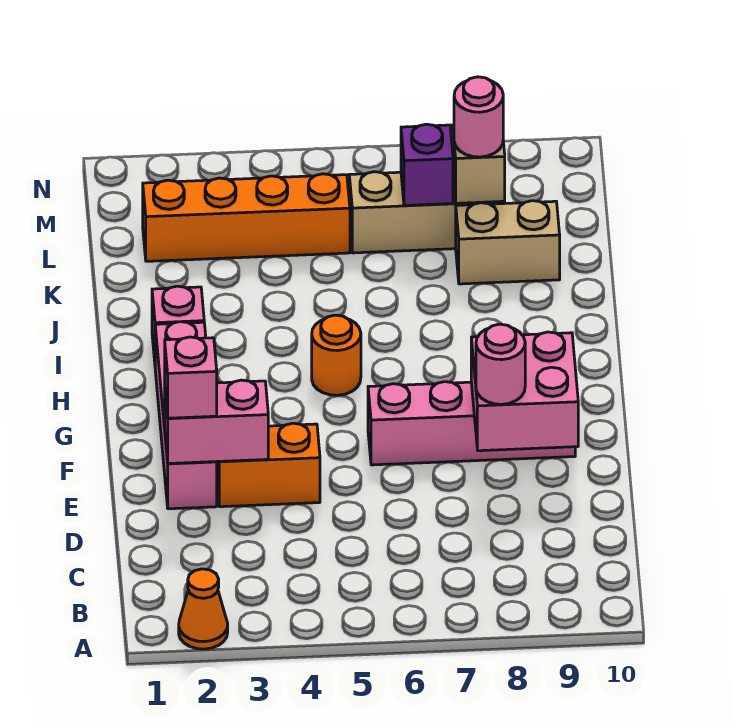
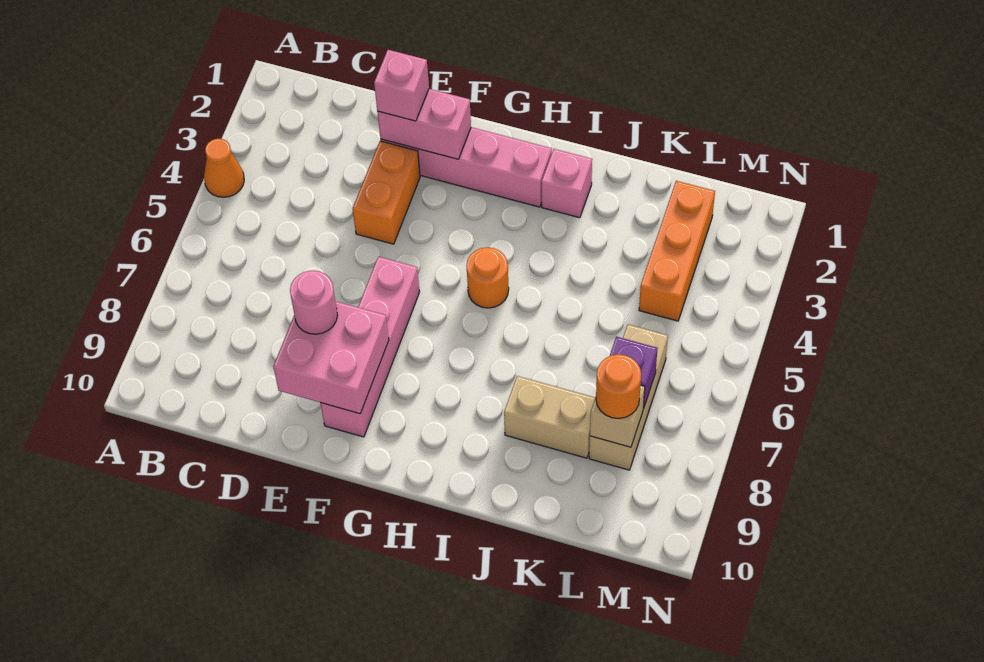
orange cone A2 level 1 -> orange cone A4 level 1
pink brick E2:E3 level 2 -> pink brick E2:F2 level 2
tan brick K8:K9 level 1 -> tan brick J8:K8 level 1
orange brick L2:L5 level 1 -> orange brick L2:L4 level 1
pink round brick L8 level 3 -> orange round brick L8 level 3

